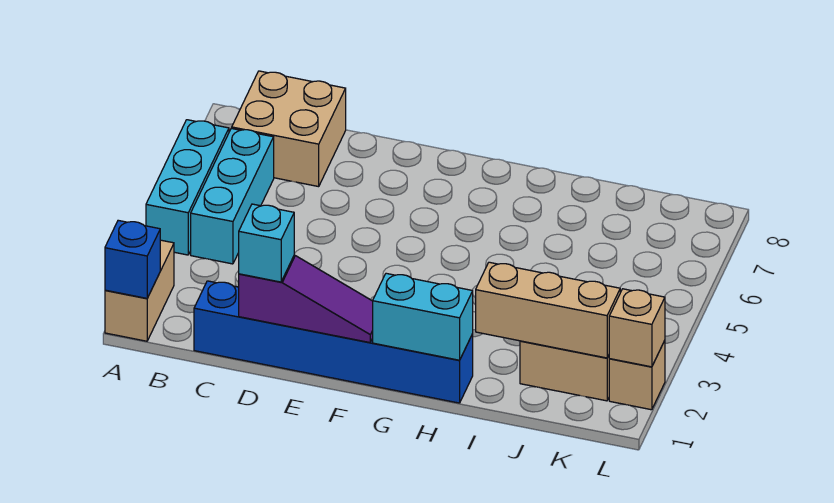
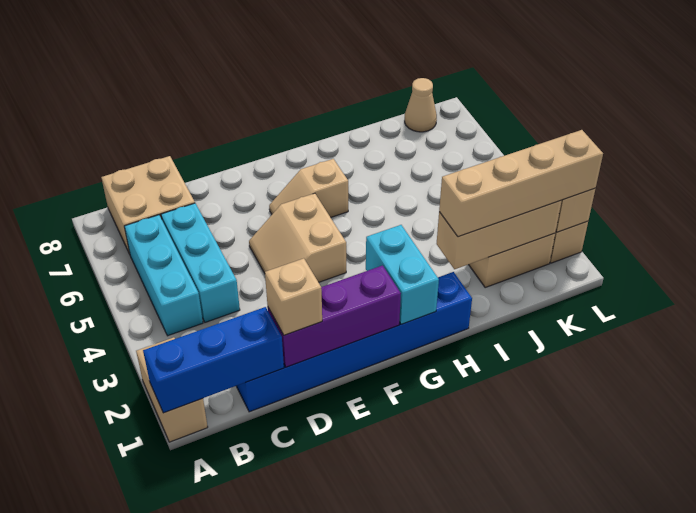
blue brick A1 level 2 -> blue brick A1:C1 level 2
cyan brick A4:A6 level 1 -> cyan brick C4:C6 level 1
purple slope D1:F1 level 2 top D -> purple brick D1:F1 level 2
cyan brick D1 level 3 -> tan brick D1 level 3
none -> tan slope E4:F5 level 1 top F
none -> tan slope F6:G6 level 1 top G
cyan brick G1:H1 level 2 -> cyan brick G1:G2 level 2
none -> tan brick I2:L2 level 3
none -> tan cone K8 level 1

